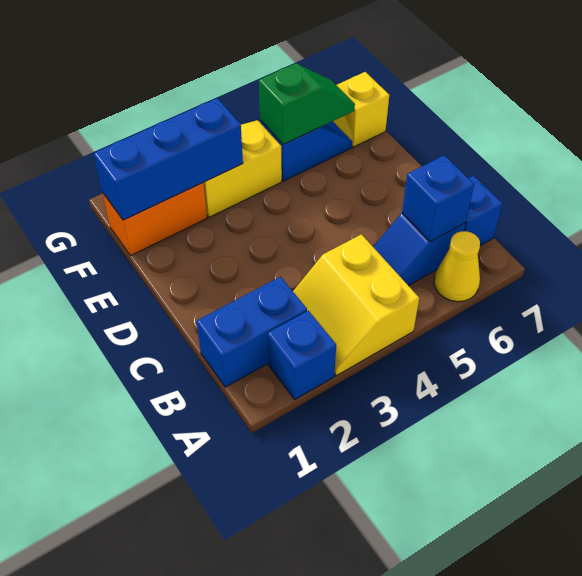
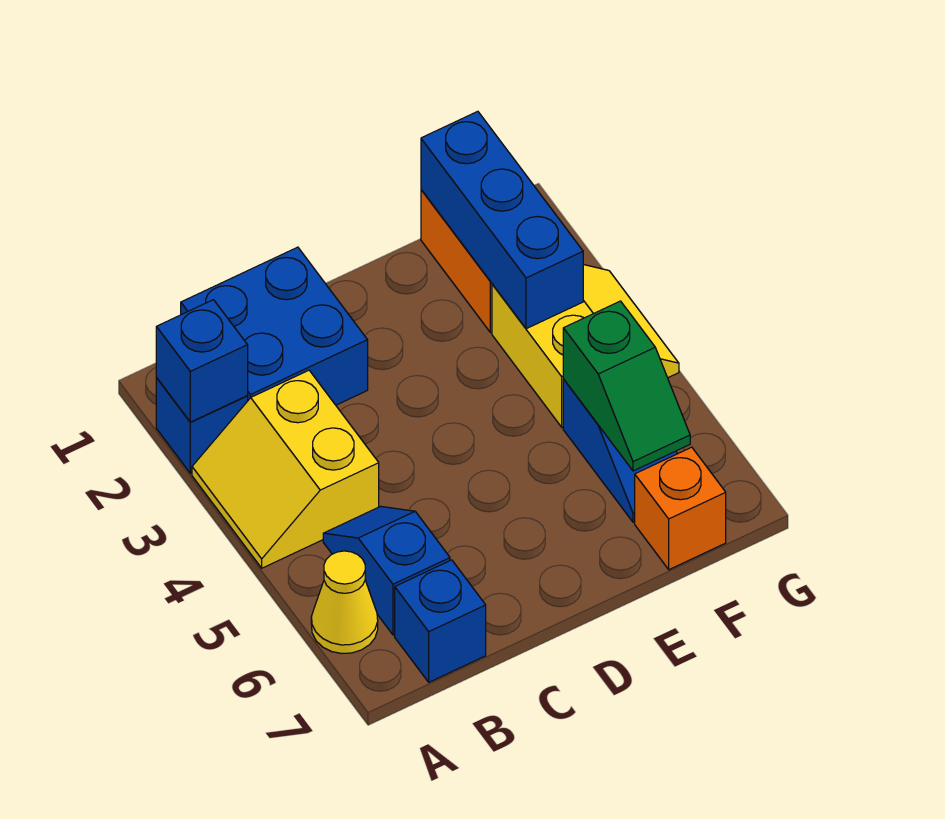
yellow slope A3:B4 level 1 top 4 -> yellow slope A3:B4 level 1 top B
blue brick B1:B2 level 1 -> blue brick B1:C2 level 1
blue brick B6 level 2 -> blue brick A2 level 2
yellow brick F7 level 1 -> orange brick F7 level 1

